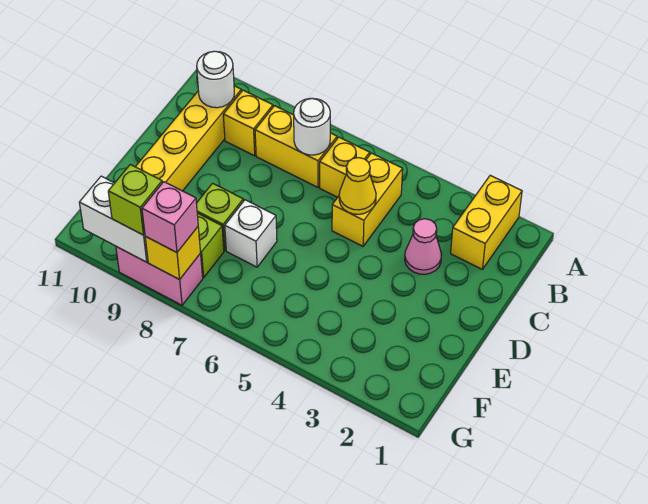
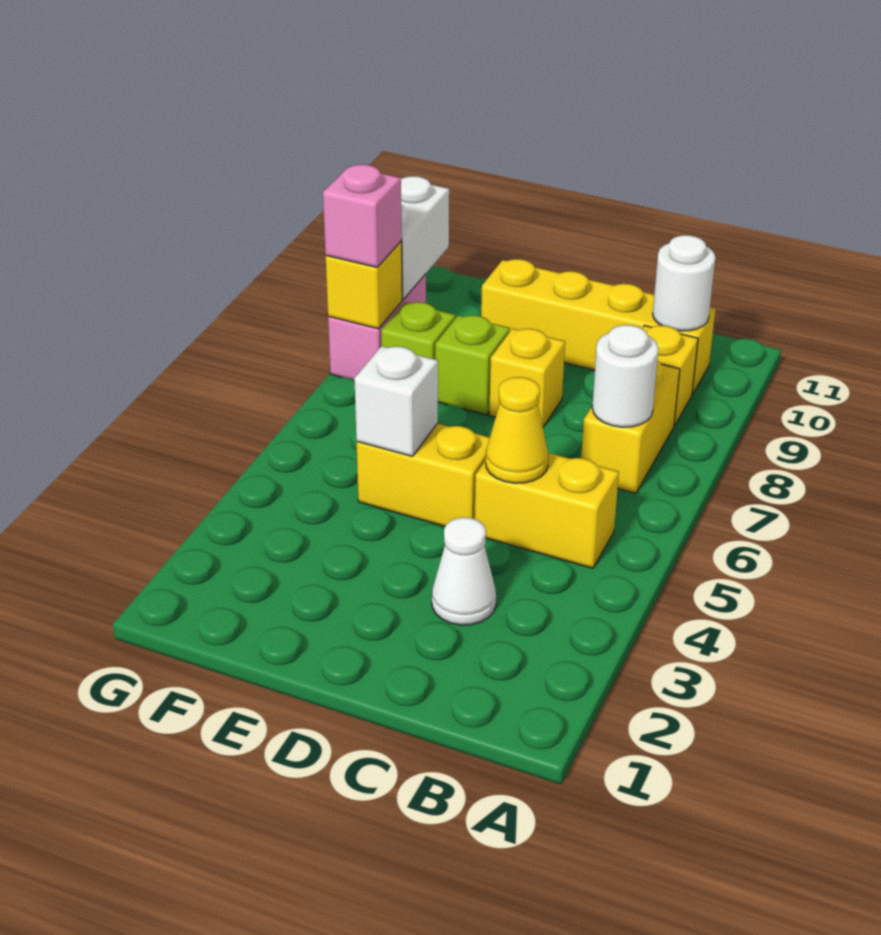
yellow brick A2:B2 level 1 -> yellow brick D5:E5 level 1
yellow brick B6 level 1 -> yellow brick D8 level 1
pink cone C3 level 1 -> white cone C3 level 1
white brick E7 level 1 -> white brick E5 level 2
lime brick G9 level 3 -> none

